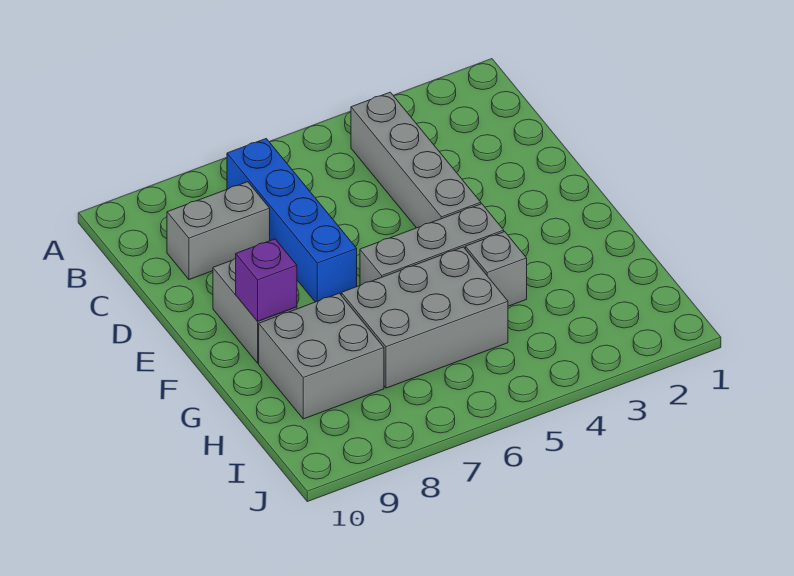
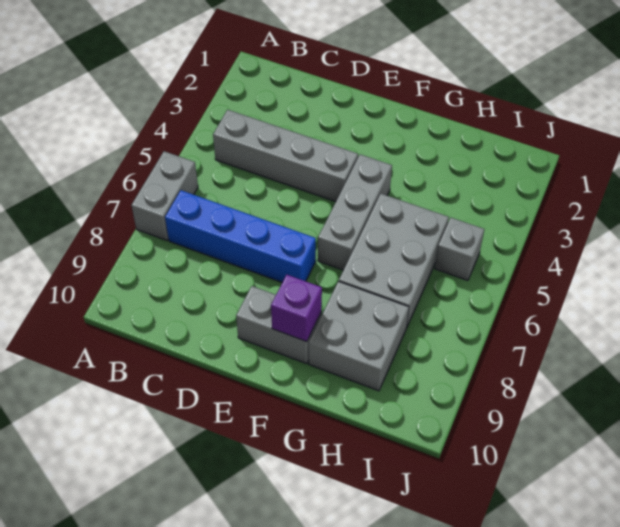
grey brick C8:C9 level 1 -> grey brick A6:A7 level 1
grey brick G4 level 1 -> grey brick I5 level 1

